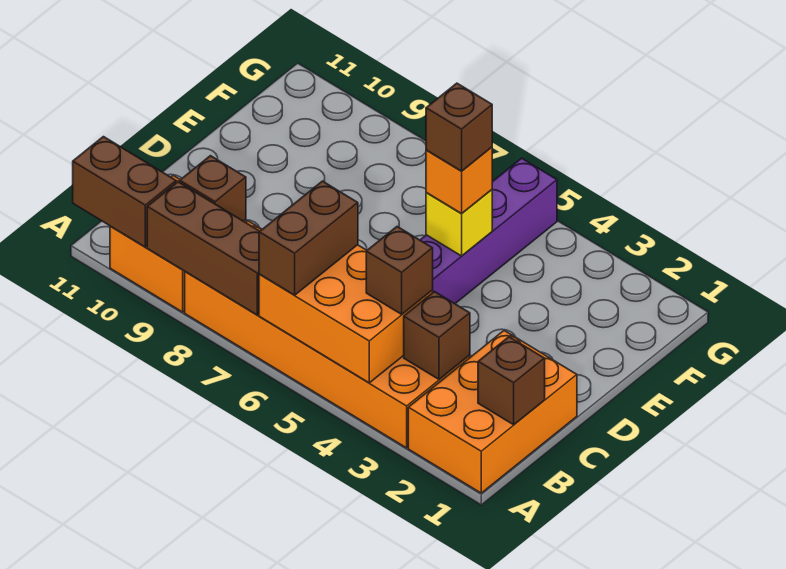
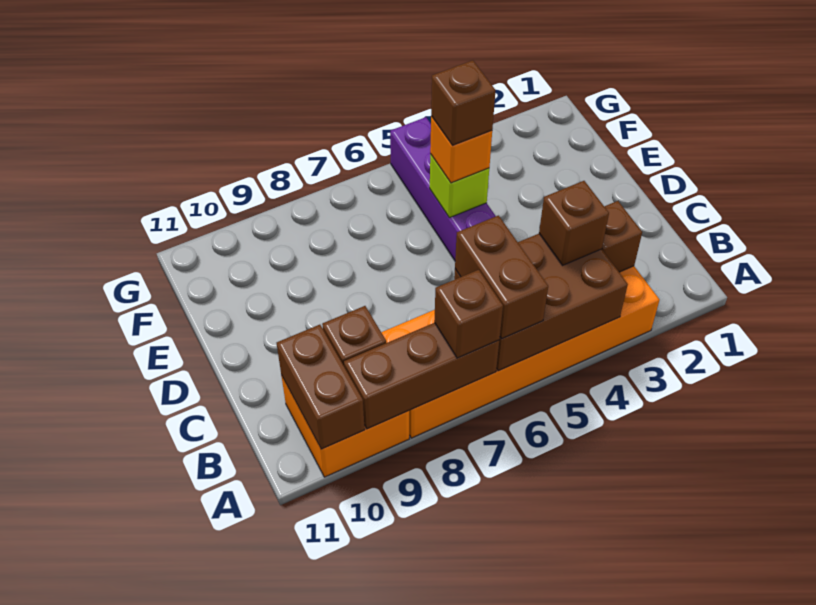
orange brick A1:C2 level 1 -> none
orange brick A4:B6 level 2 -> brown brick A4:B6 level 2
brown brick A10:A11 level 2 -> brown brick A10:B10 level 2
brown brick B1 level 2 -> brown brick A7 level 3
yellow brick E5 level 2 -> lime brick E5 level 2

